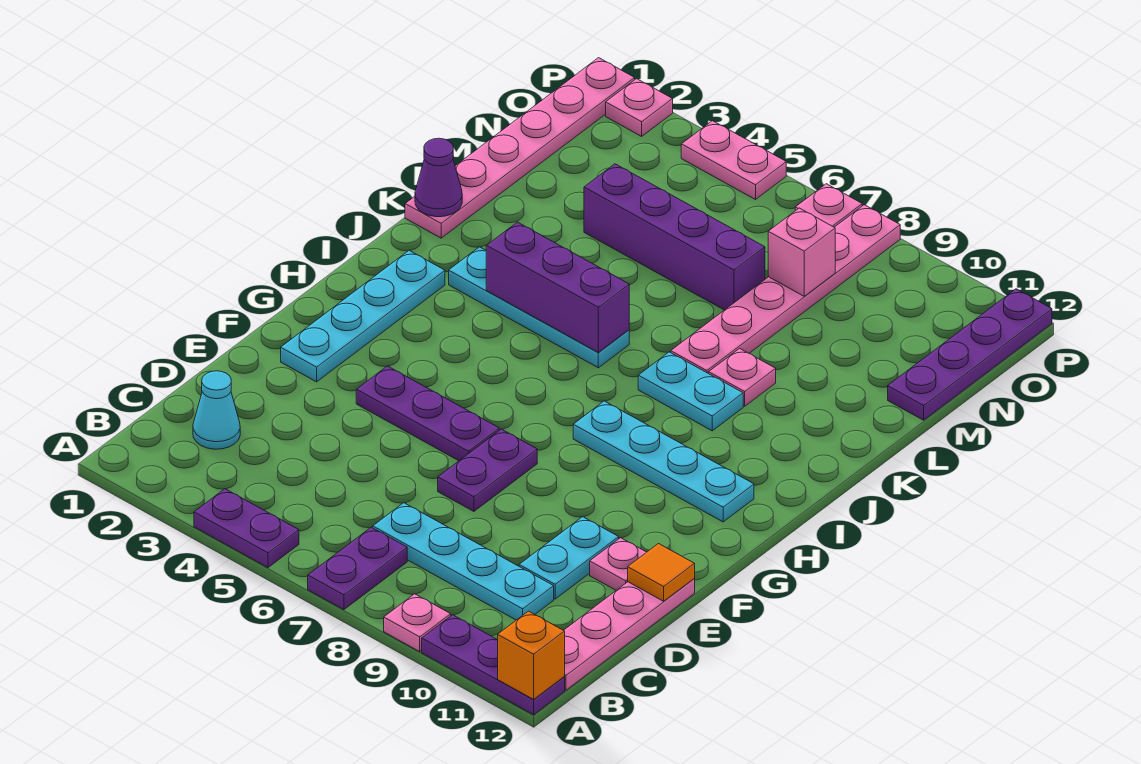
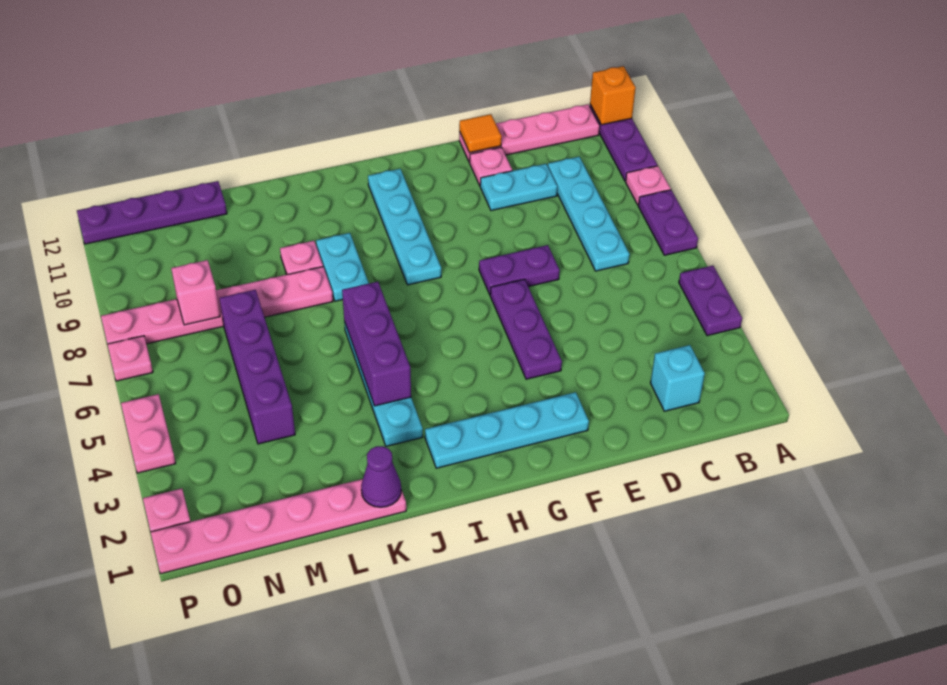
purple plate A7:B7 level 1 -> purple plate A7:A8 level 1
cyan cone C2 level 1 -> cyan brick C2 level 1

